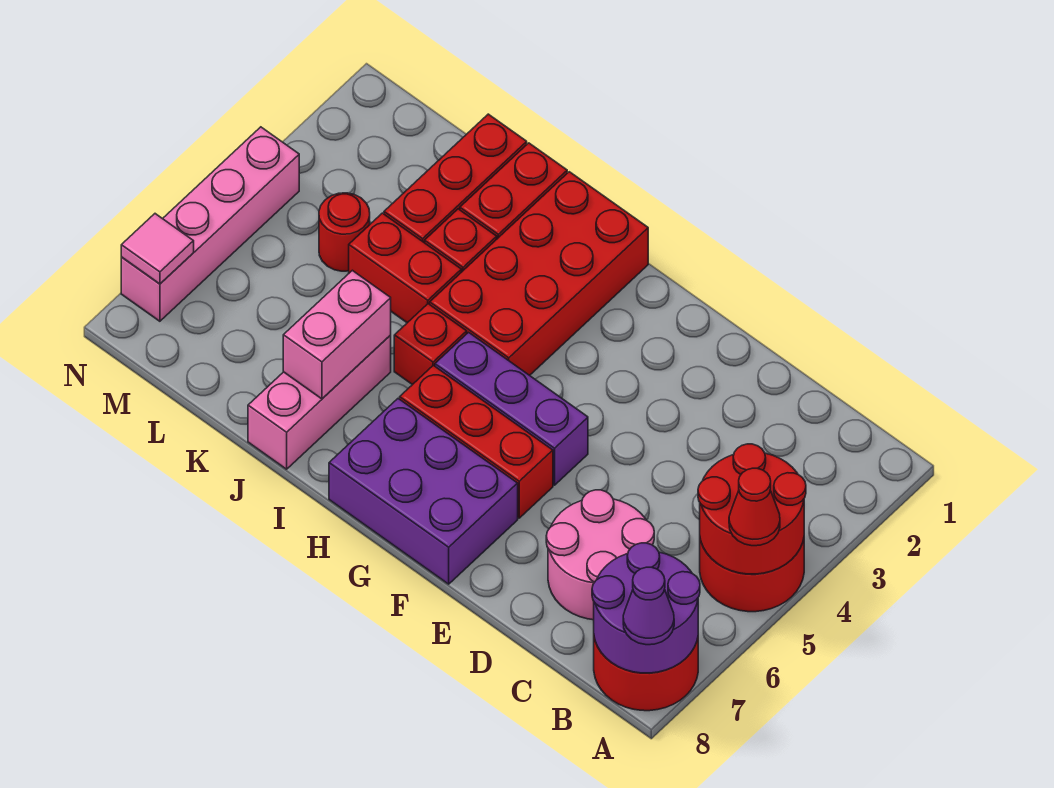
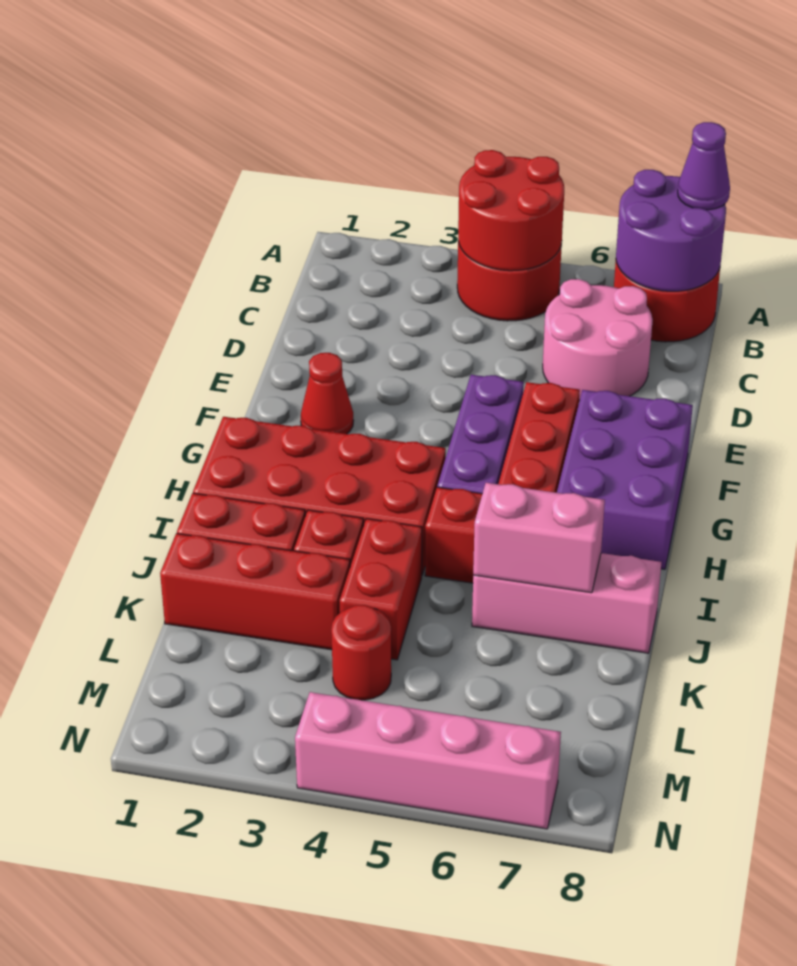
red cone A5 level 3 -> red cone F2 level 1
pink tile N7 level 2 -> none

